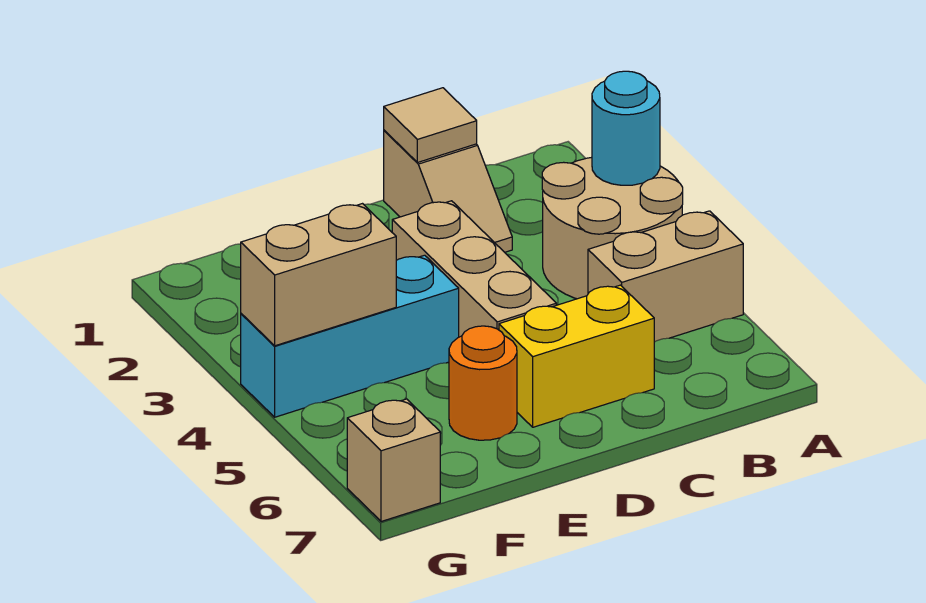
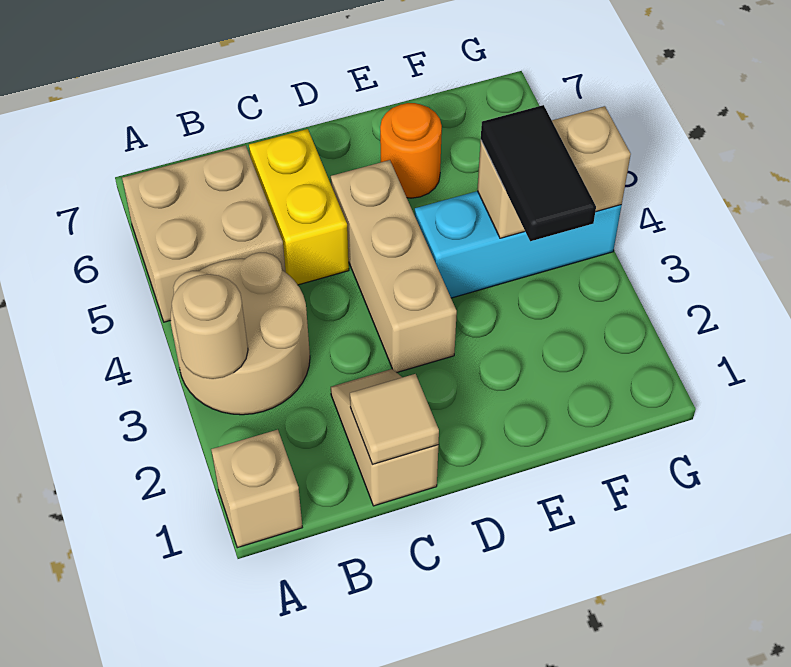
cyan round brick A3 level 2 -> tan round brick A3 level 2
tan brick A5:B5 level 1 -> tan brick A5:B6 level 1
yellow brick C6:D6 level 1 -> yellow brick C5:C6 level 1
none -> black tile F3:F4 level 3
tan brick G7 level 1 -> tan brick A1 level 1

